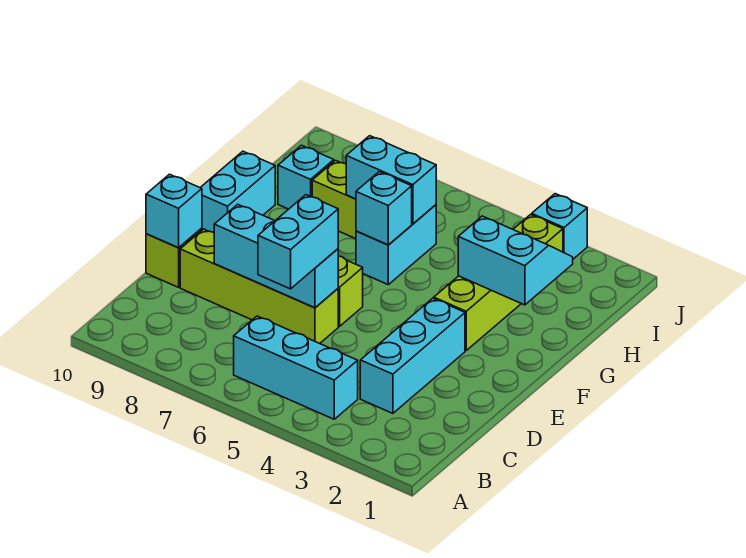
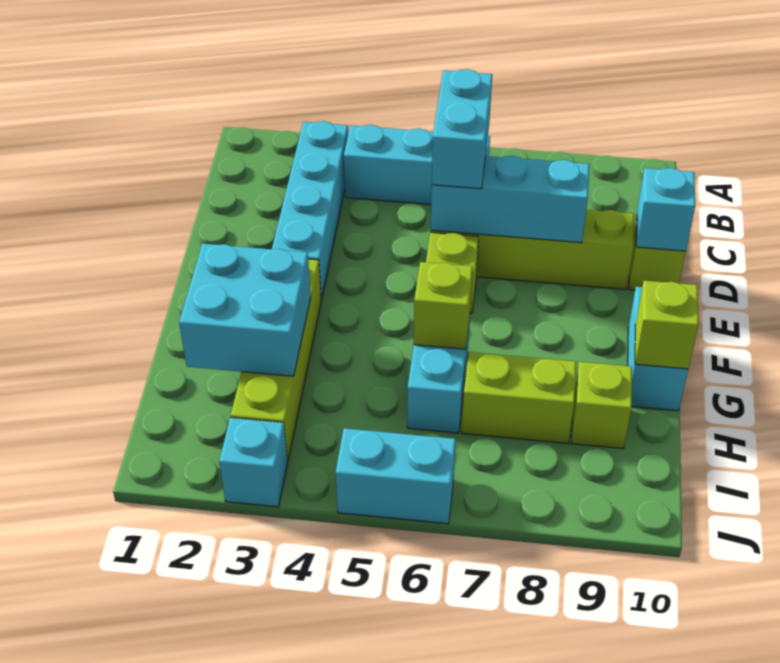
cyan brick C3:E3 level 1 -> cyan brick B3:E3 level 1
cyan slope G2:H3 level 2 top G -> cyan brick G2:H3 level 2
cyan brick G6 level 2 -> lime brick G6 level 2
none -> lime brick G10 level 2
cyan brick H6:H7 level 2 -> cyan brick J5:J6 level 1
cyan brick H9 level 1 -> lime brick H9 level 1

